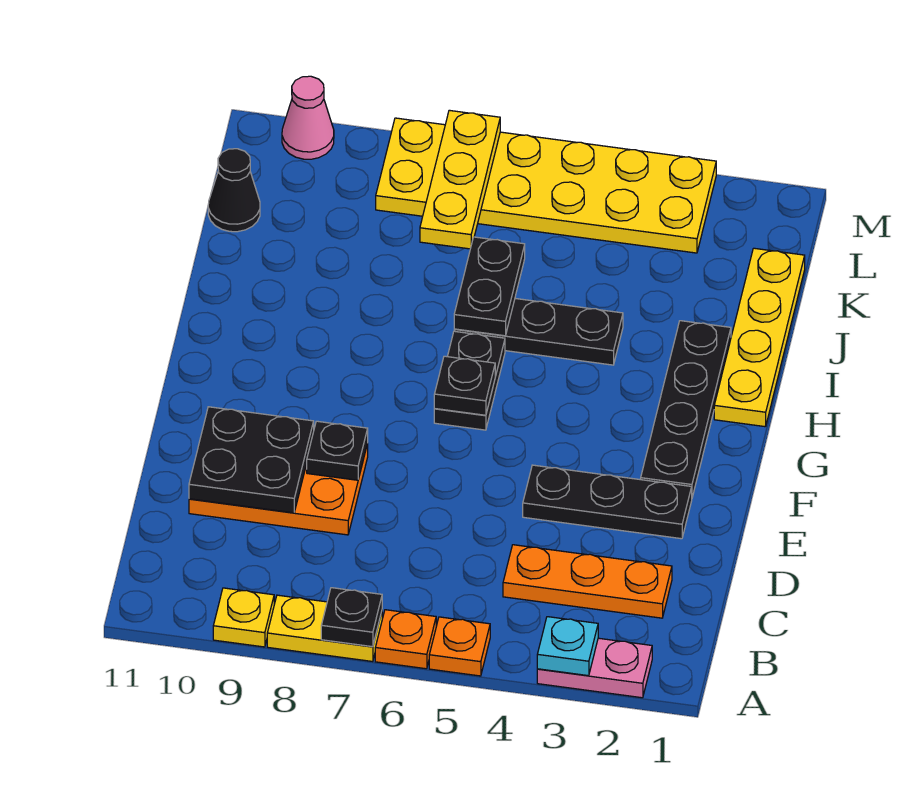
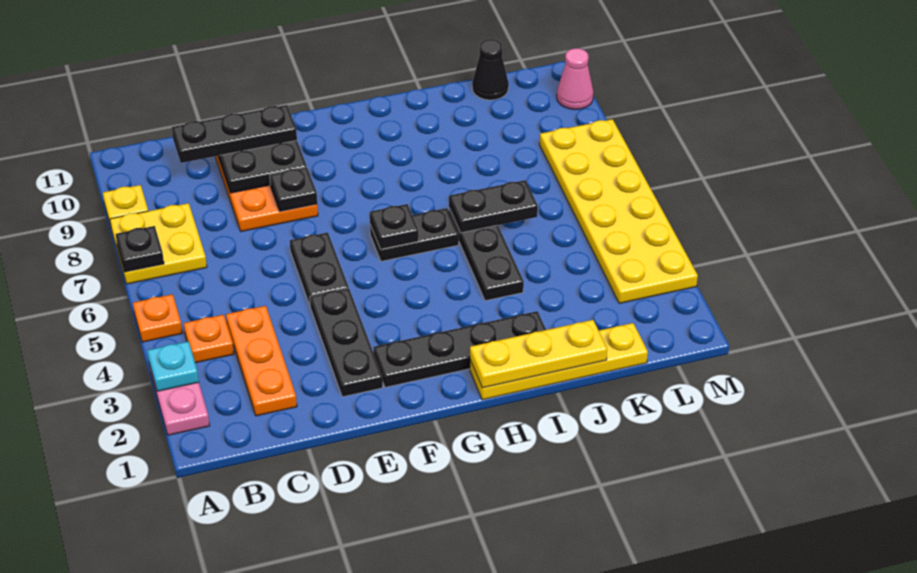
orange plate A6 level 1 -> orange plate B4 level 1
yellow plate A7:A8 level 1 -> yellow plate A7:B8 level 1
none -> black plate C10:E10 level 3
none -> black plate E5:E6 level 1
yellow plate K7:M7 level 2 -> yellow plate H1:J1 level 2

